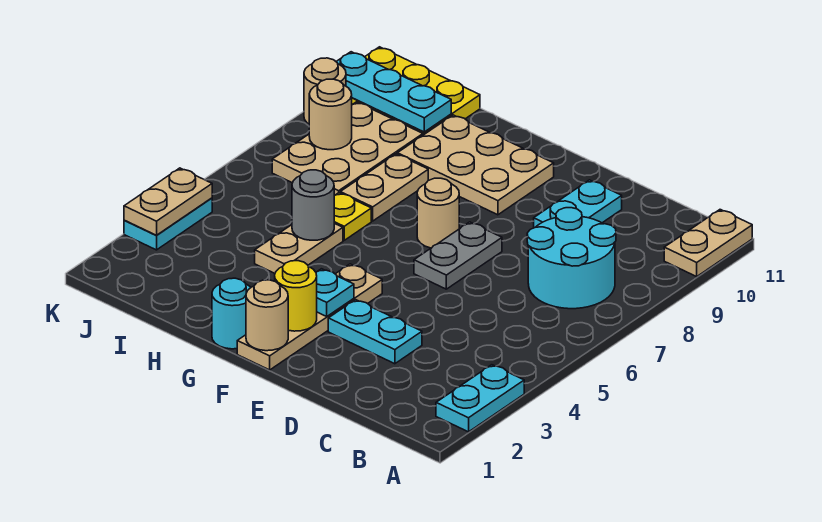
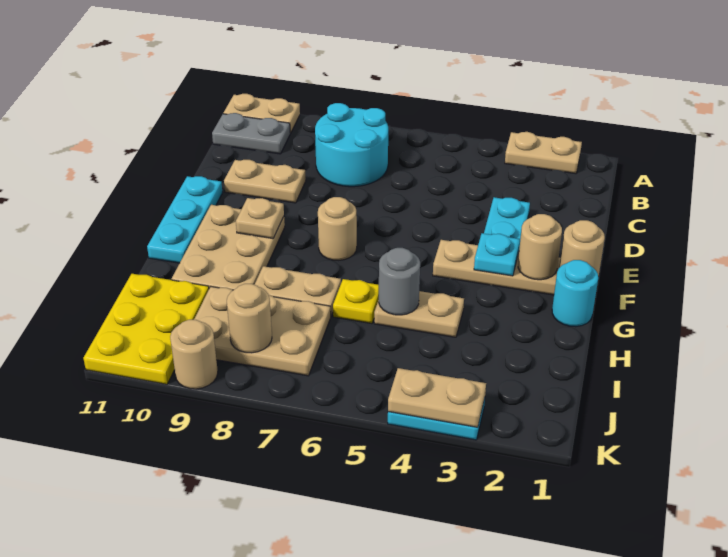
cyan plate A2:A3 level 1 -> tan plate A2:A3 level 1
cyan plate D9:D10 level 1 -> tan plate D9:D10 level 1
grey plate E6:E7 level 1 -> grey plate B10:B11 level 1
yellow round brick F2 level 2 -> tan round brick F2 level 2
none -> tan plate F9 level 2
cyan plate I10:K10 level 2 -> cyan plate E11:G11 level 1

